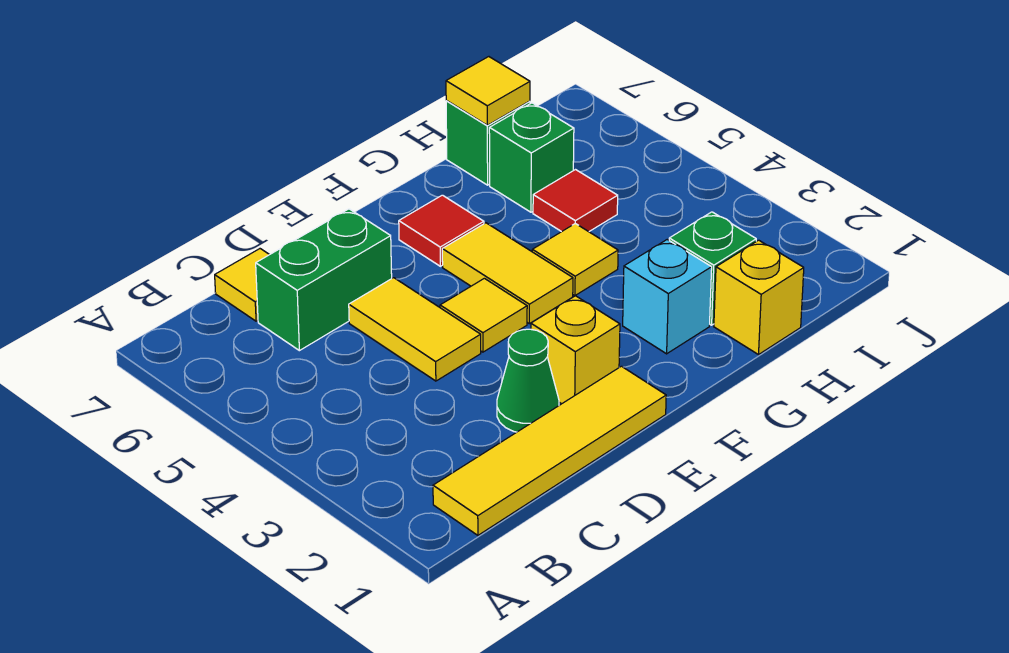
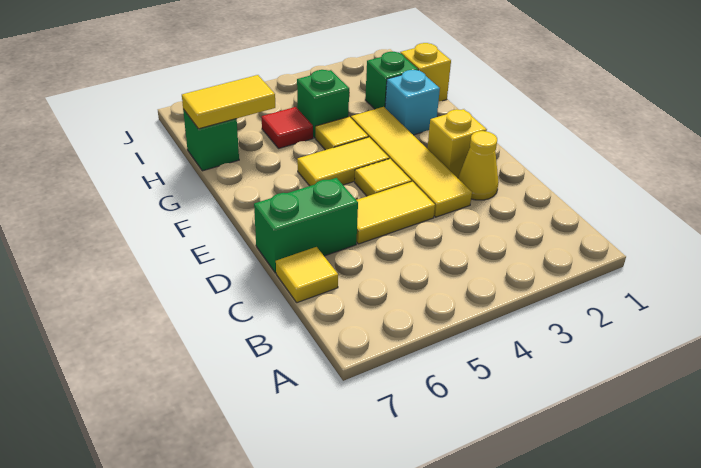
yellow tile B1:E1 level 1 -> yellow tile D3:G3 level 1
green brick C6:D6 level 1 -> green brick D6:D7 level 1
green cone D2 level 1 -> yellow cone D2 level 1
red tile F6 level 1 -> none
green brick H6 level 1 -> green brick H4 level 1
yellow tile H7 level 2 -> yellow tile H6:H7 level 2

